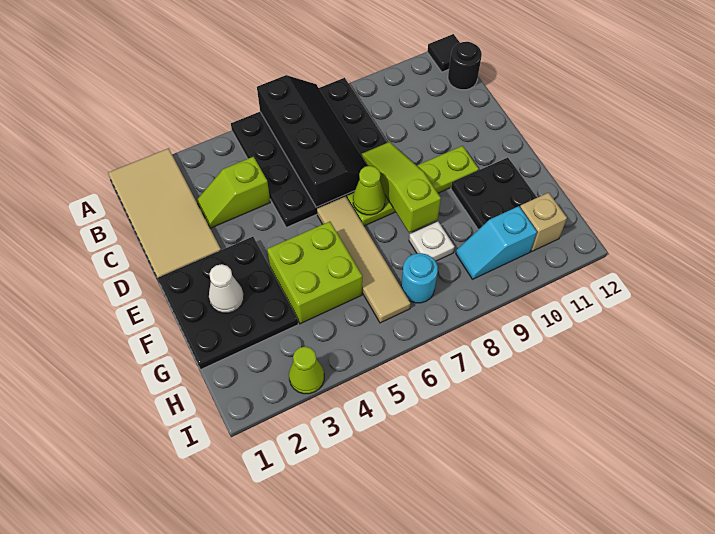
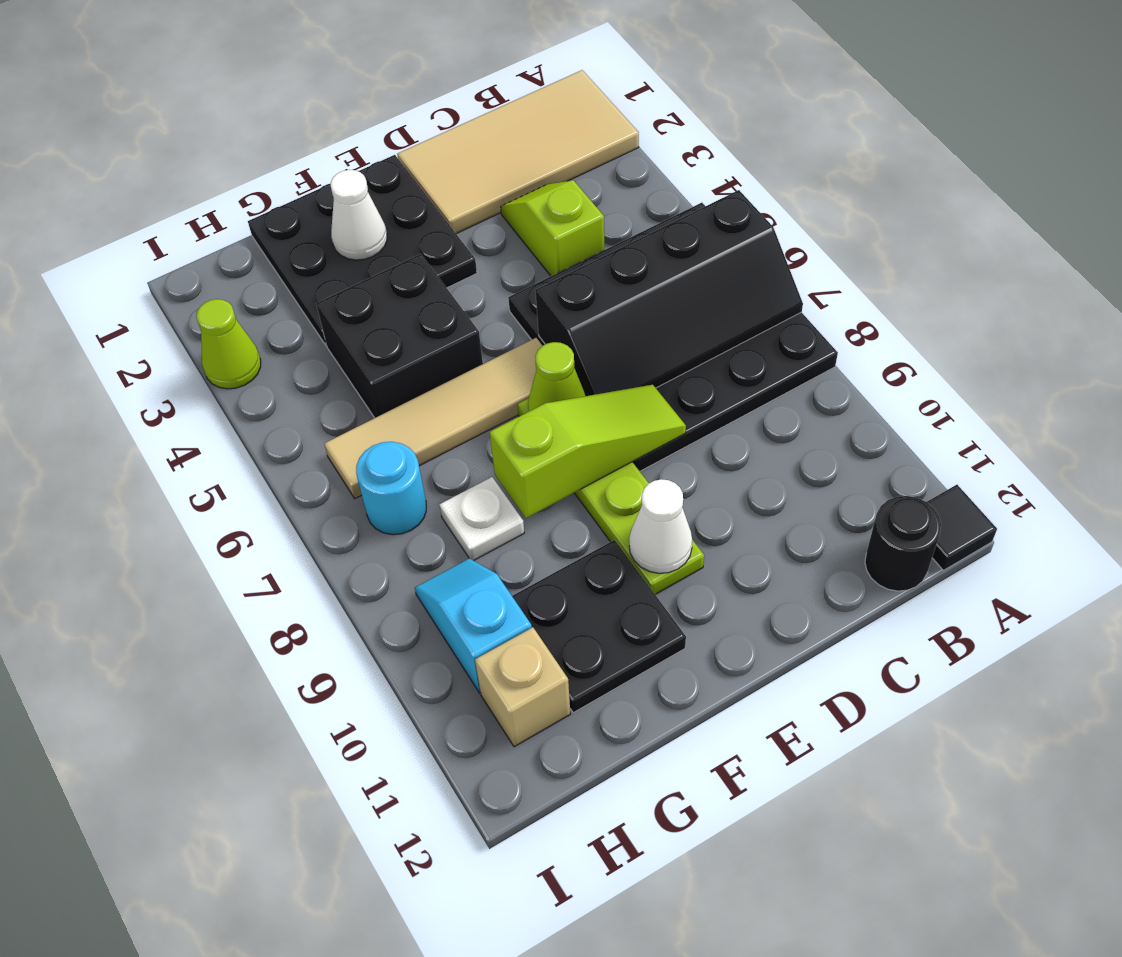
none -> white cone E10 level 2
lime brick F4:G5 level 1 -> black brick F4:G5 level 1

